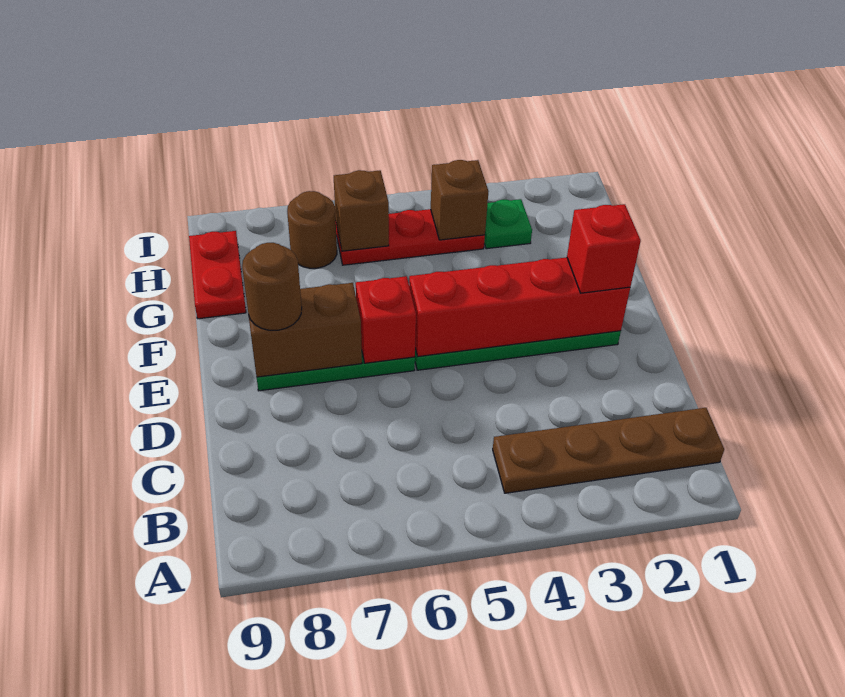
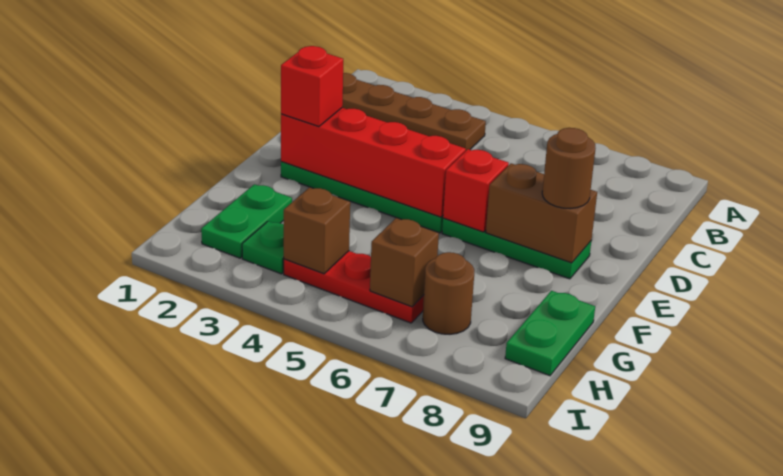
none -> green plate G2:H2 level 1
red plate G9:H9 level 1 -> green plate G9:H9 level 1

